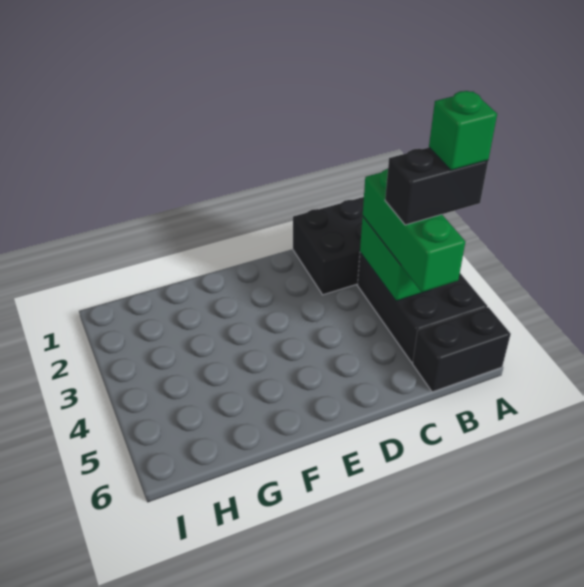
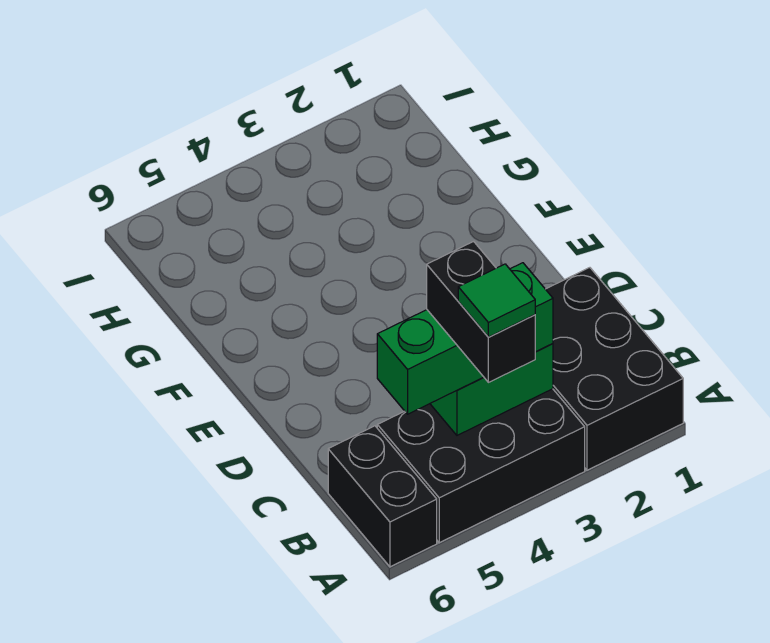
green brick A4 level 5 -> green tile A4 level 5

